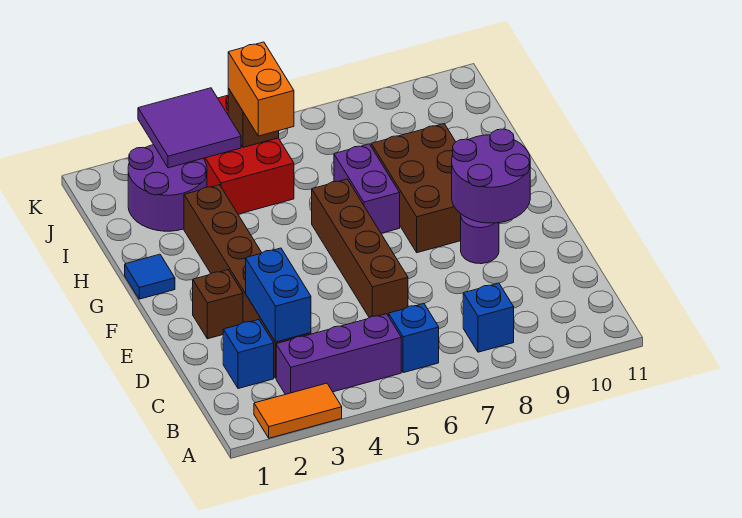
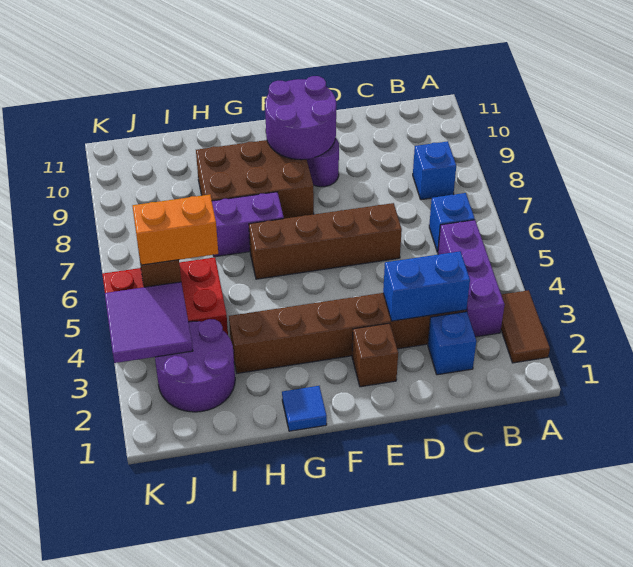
orange tile A2:A3 level 1 -> brown tile A2:A3 level 1

